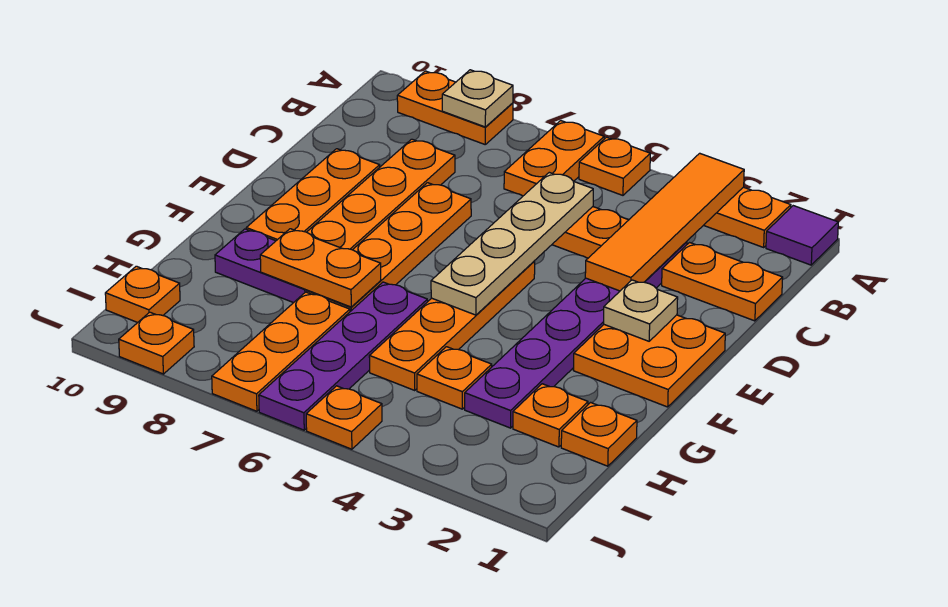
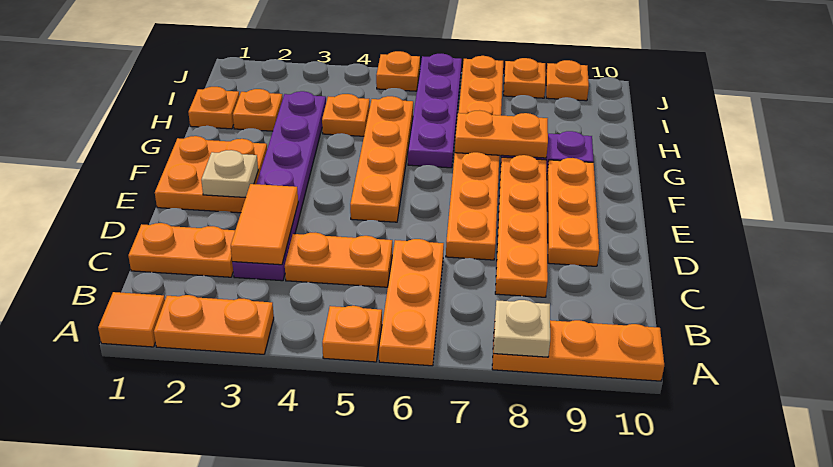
purple tile A1 level 1 -> orange tile A1 level 1
orange tile A3:D3 level 2 -> orange tile C3:D3 level 2
orange plate A6:B6 level 1 -> orange plate A6:C6 level 1
orange plate A8:A9 level 1 -> orange plate A8:A10 level 1
tan plate C5:F5 level 2 -> none
orange plate I10 level 1 -> orange plate J8 level 1

